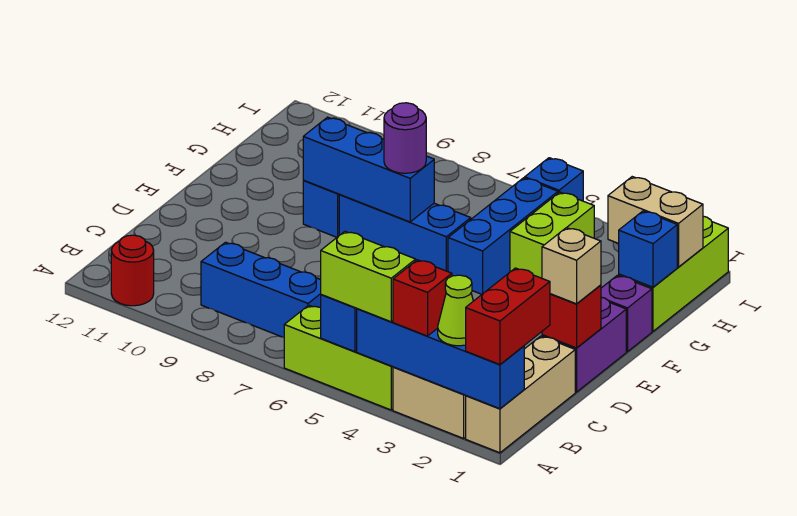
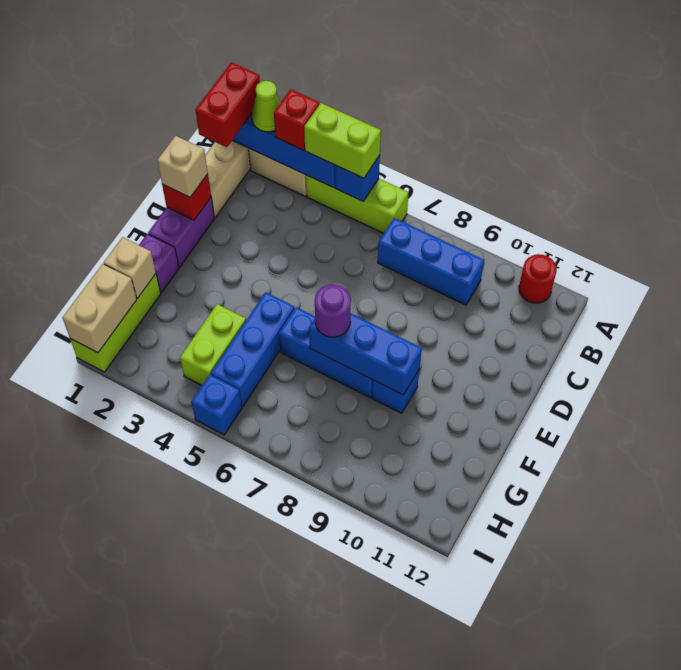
blue brick G1 level 2 -> tan brick G1 level 2
tan brick H1:H2 level 2 -> tan brick H1:I1 level 2

